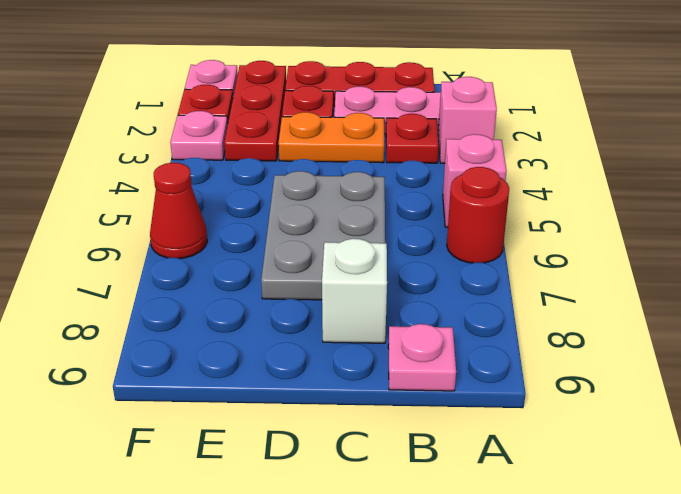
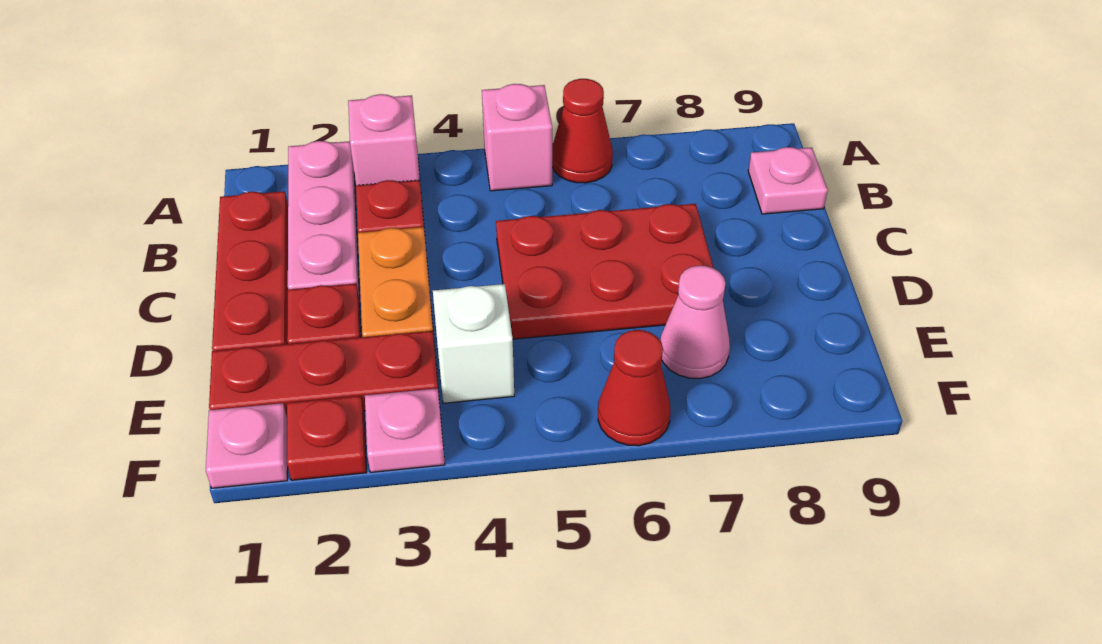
red round brick A6 level 1 -> red cone A6 level 1
grey plate C5:D7 level 1 -> red plate C5:D7 level 1
white brick C8 level 1 -> white brick E4 level 1
none -> pink cone E7 level 1

